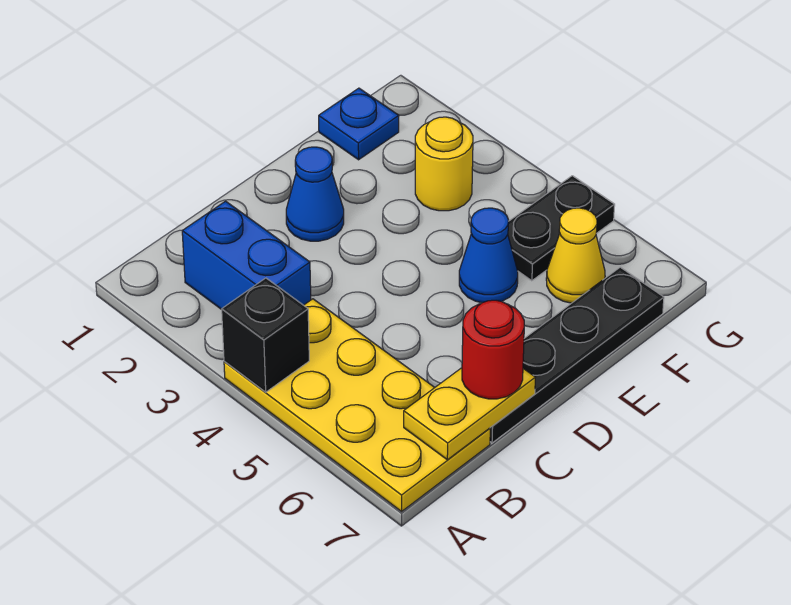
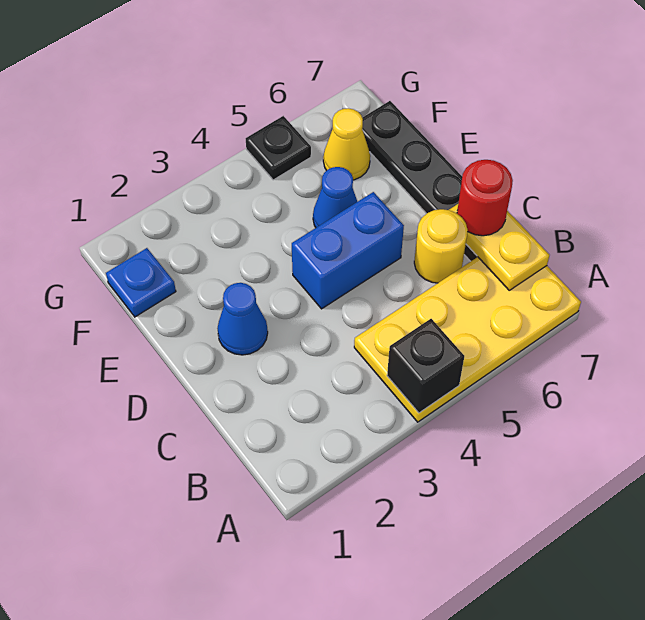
blue brick B2:B3 level 1 -> blue brick D4:D5 level 1
yellow round brick F3 level 1 -> yellow round brick C6 level 1
black plate F5:G5 level 1 -> black plate G5 level 1

